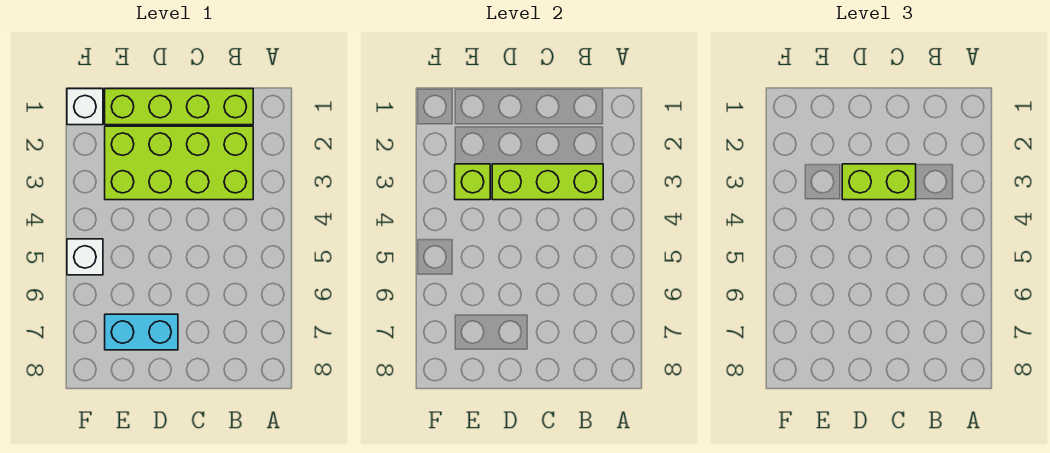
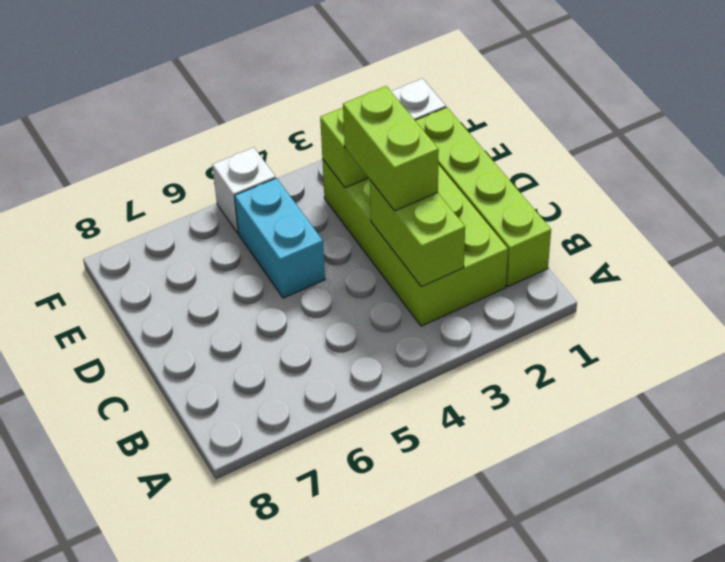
lime brick B3:D3 level 2 -> lime brick B3:C3 level 2
cyan brick D7:E7 level 1 -> cyan brick D5:E5 level 1

